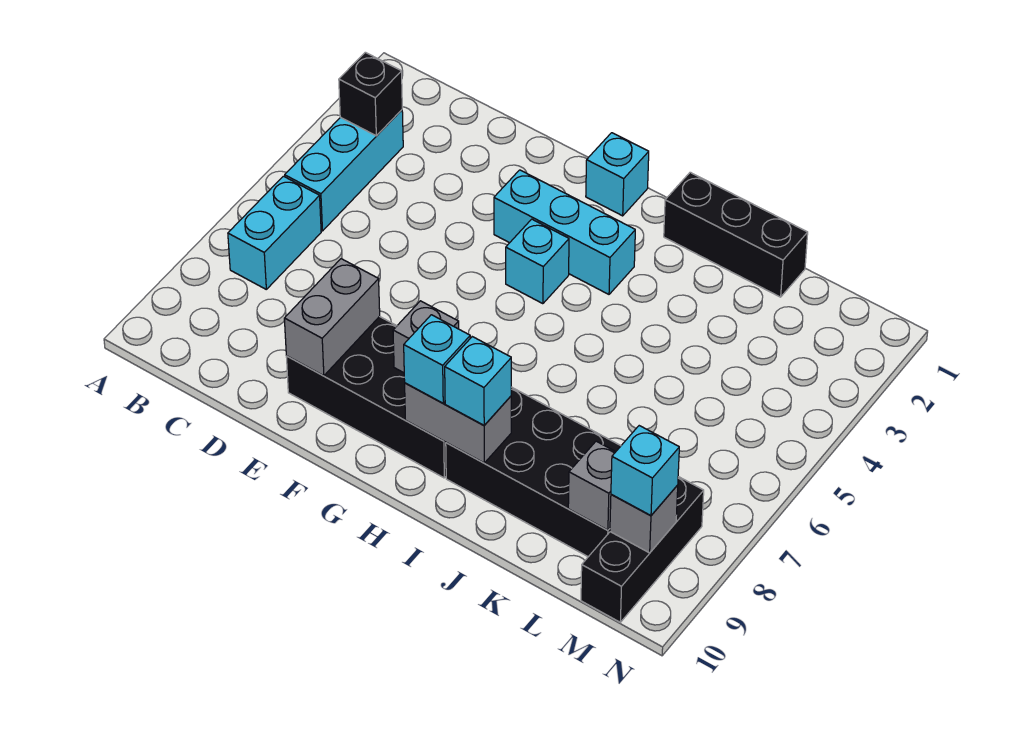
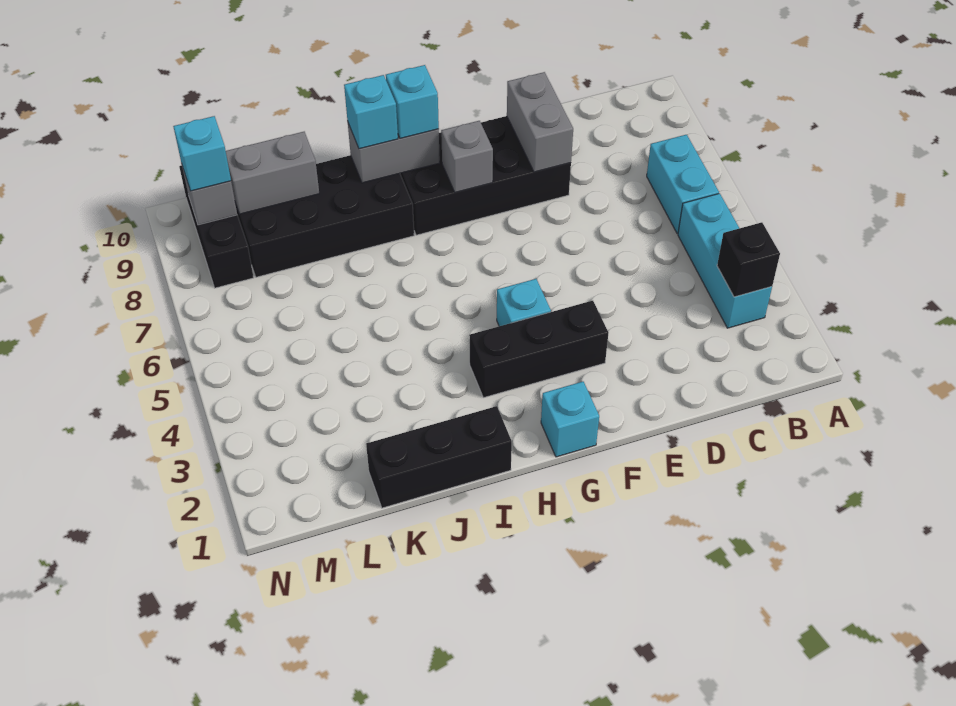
cyan brick F3:H3 level 1 -> black brick F3:H3 level 1
grey brick L9 level 2 -> grey brick K9:L9 level 2

